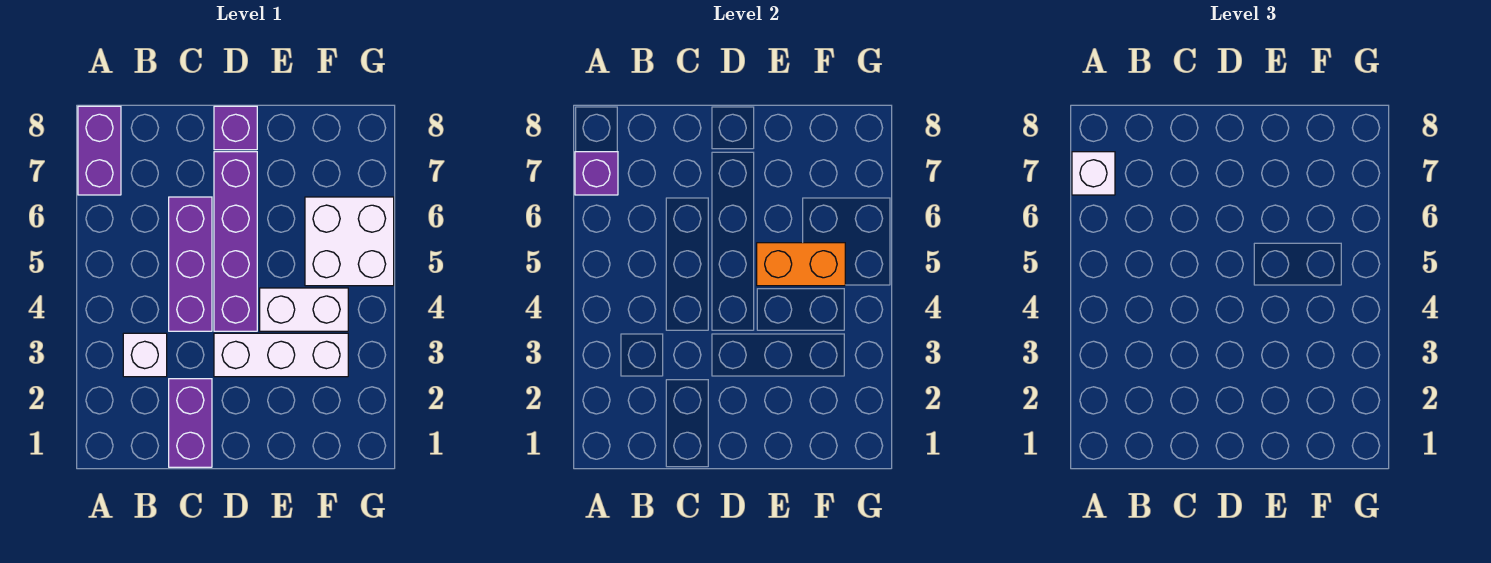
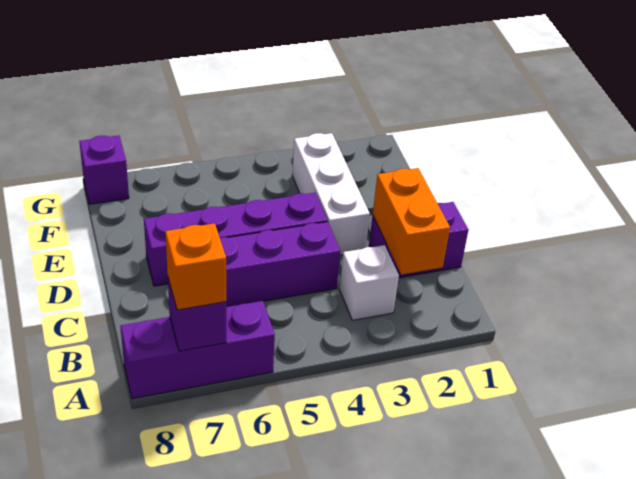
purple brick A7:A8 level 1 -> purple brick A6:A8 level 1
white brick A7 level 3 -> orange brick A7 level 3
purple brick D8 level 1 -> purple brick G8 level 1
white brick E4:F4 level 1 -> none
orange brick E5:F5 level 2 -> orange brick B2:C2 level 2
white brick F5:G6 level 1 -> none

